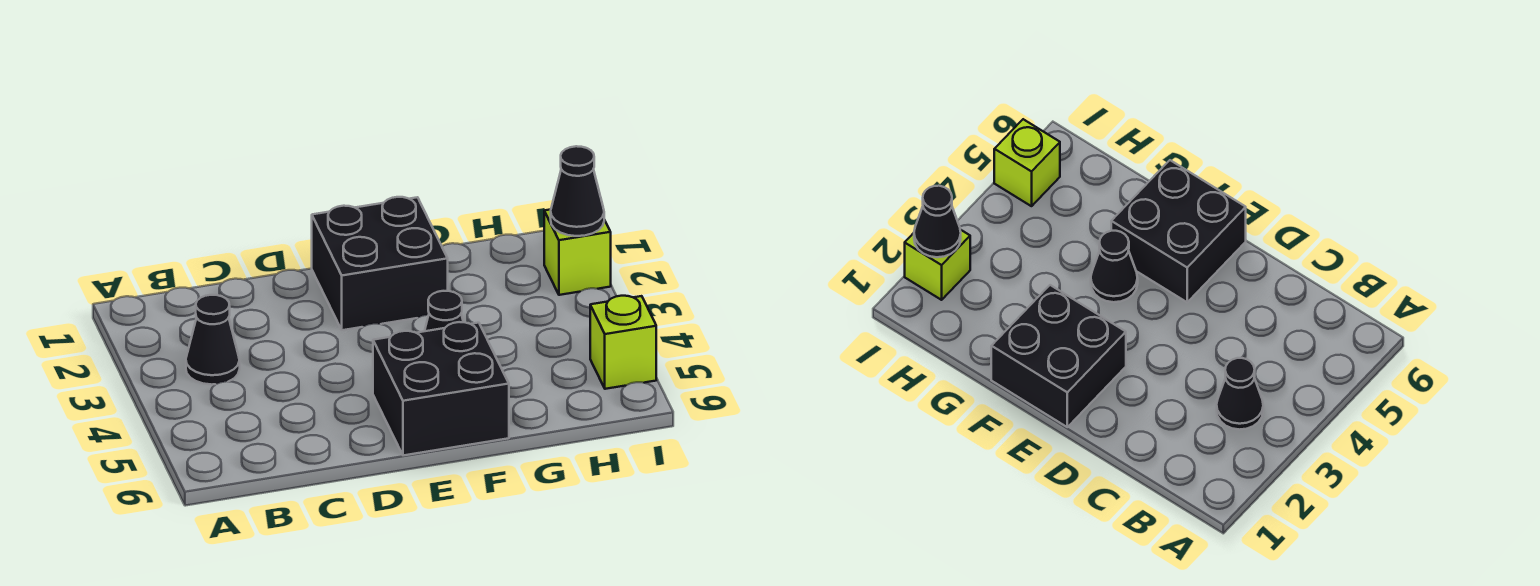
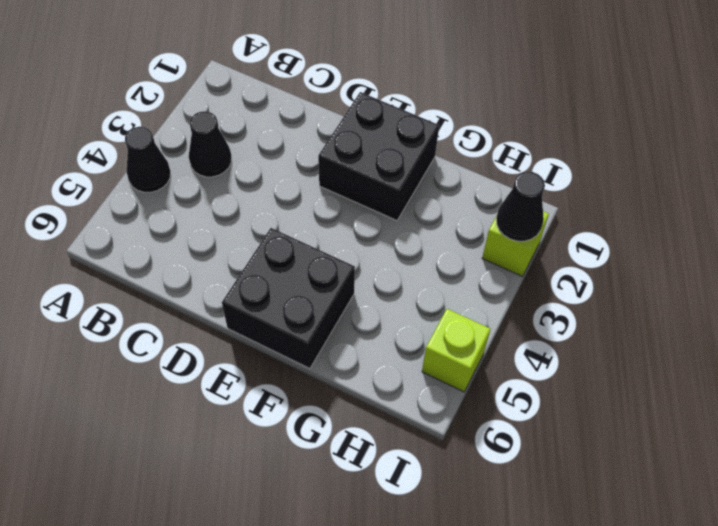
black cone F4 level 1 -> black cone A4 level 1

